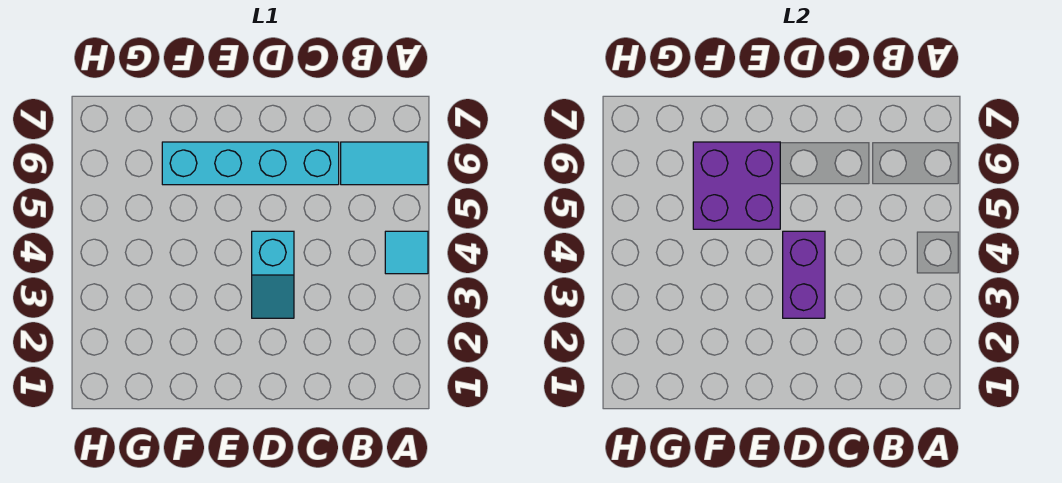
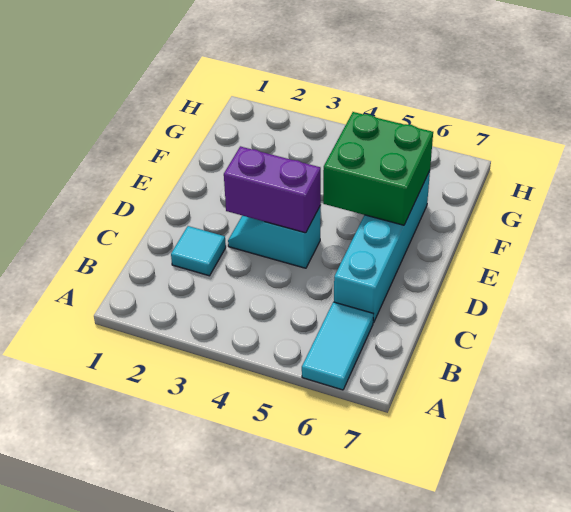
cyan tile A4 level 1 -> cyan tile C2 level 1
purple brick E5:F6 level 2 -> green brick E5:F6 level 2

